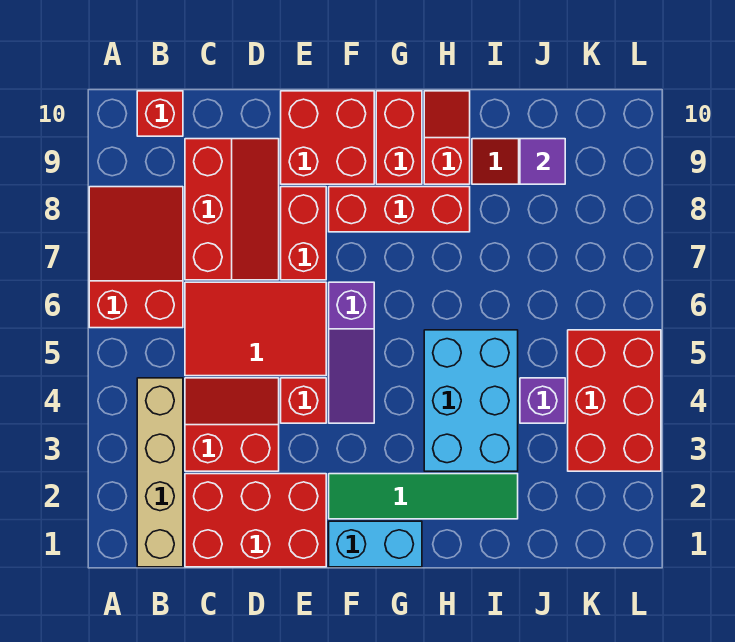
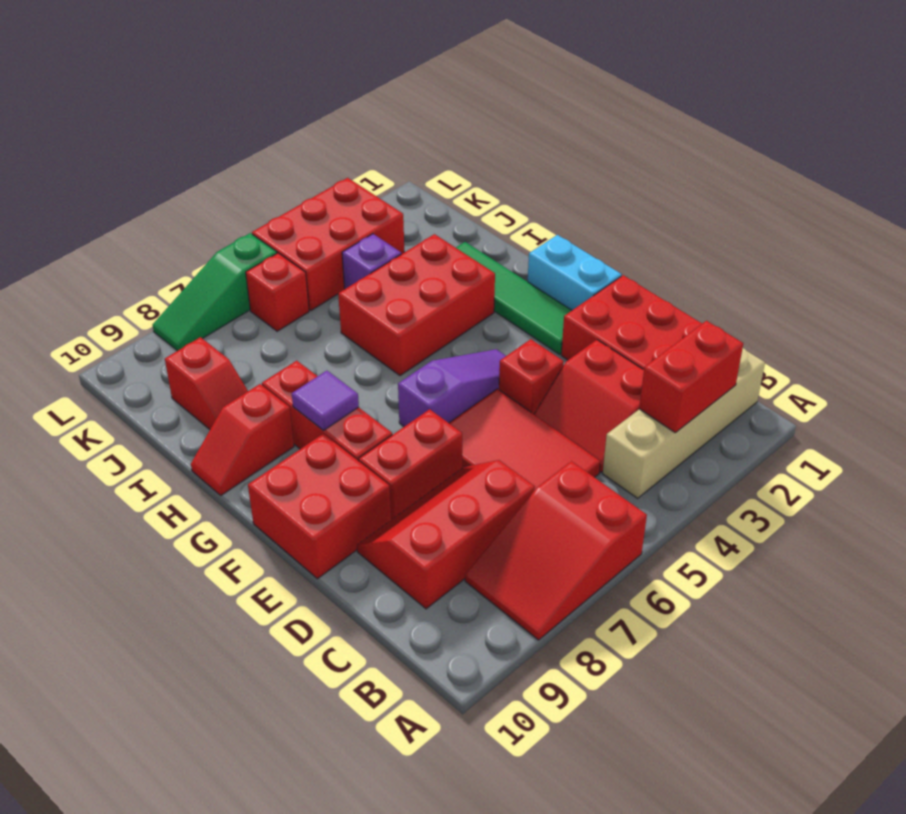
red brick B10 level 1 -> red brick K6 level 1
red brick G9:G10 level 1 -> red brick B2:B3 level 2
cyan brick H3:I5 level 1 -> red brick H3:I5 level 1
purple tile J9 level 2 -> purple tile G8 level 2
none -> green slope L6:L8 level 1 top 6

